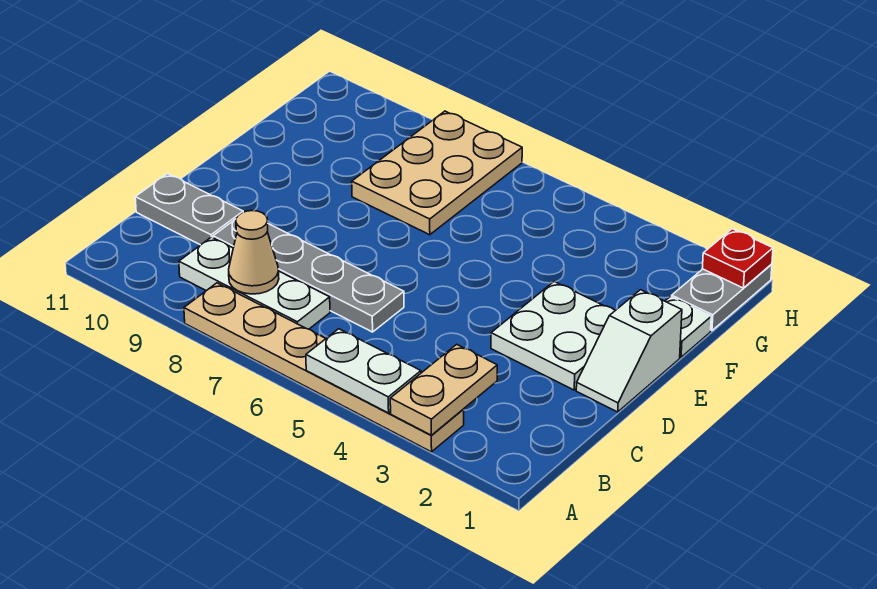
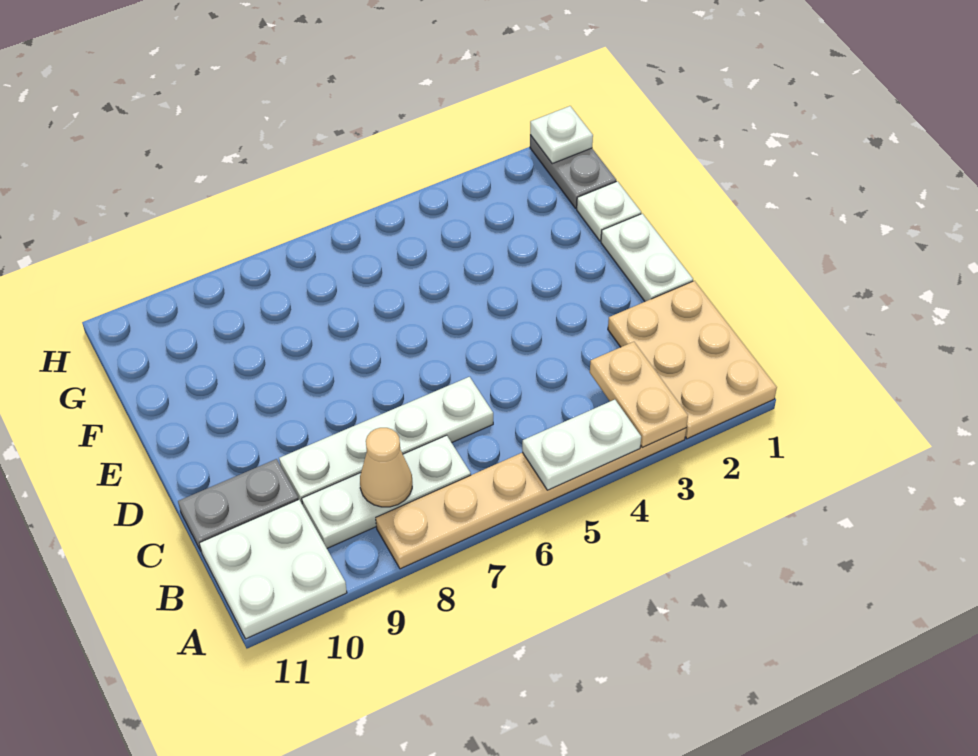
grey plate C6:C9 level 1 -> white plate C6:C9 level 1
white slope D1:E1 level 1 top E -> white plate D1:E1 level 1
white plate D2:E3 level 1 -> white plate A10:B11 level 1
tan plate F7:H8 level 1 -> tan plate A1:C2 level 1
red plate H1 level 2 -> white plate H1 level 2

